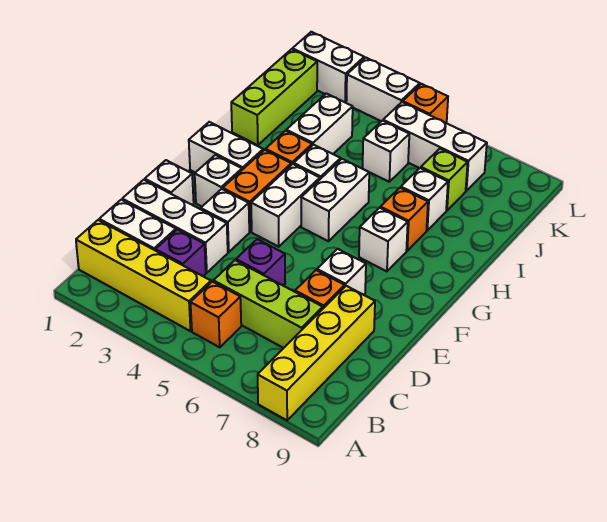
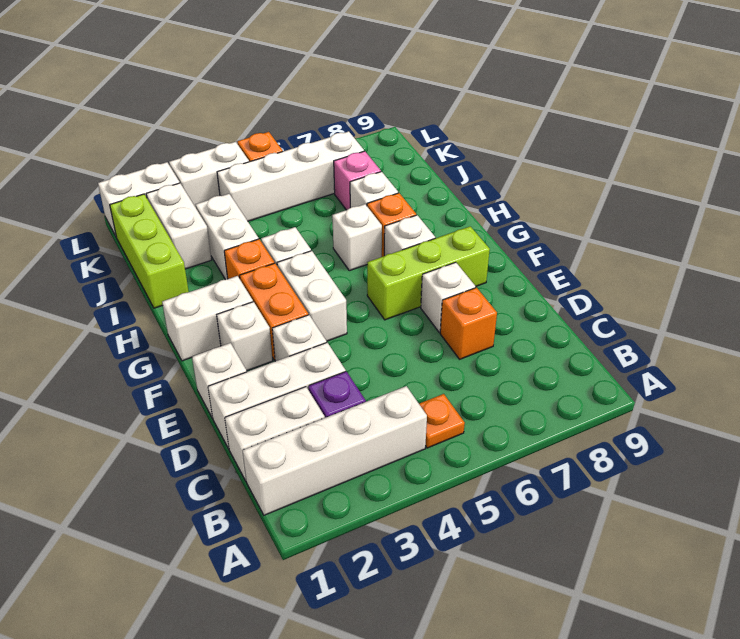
yellow brick A8:D8 level 1 -> none
yellow brick B1:B4 level 1 -> white brick B1:B4 level 1
orange brick B5 level 1 -> orange plate B5 level 1
lime brick C5:C7 level 1 -> lime brick F6:F8 level 1
purple brick D5 level 1 -> none
white brick G5:H5 level 1 -> white brick J2:K2 level 1
white brick J5 level 1 -> white brick H6 level 1
lime brick J7 level 1 -> pink brick J7 level 1
white brick K5:K7 level 1 -> white brick K4:K7 level 1

